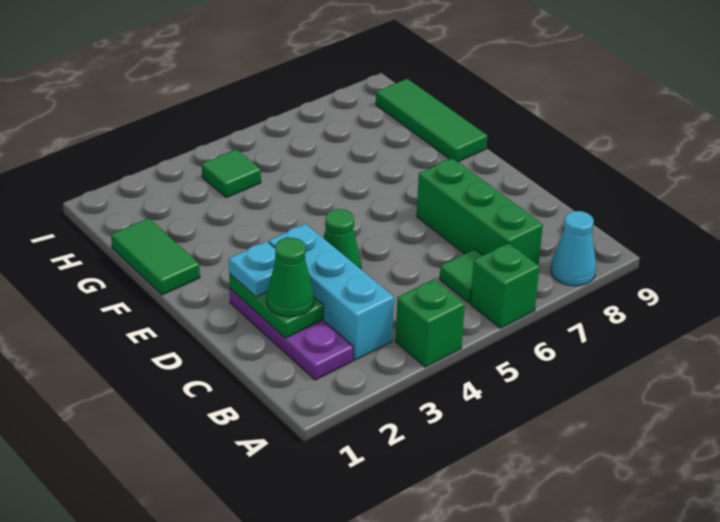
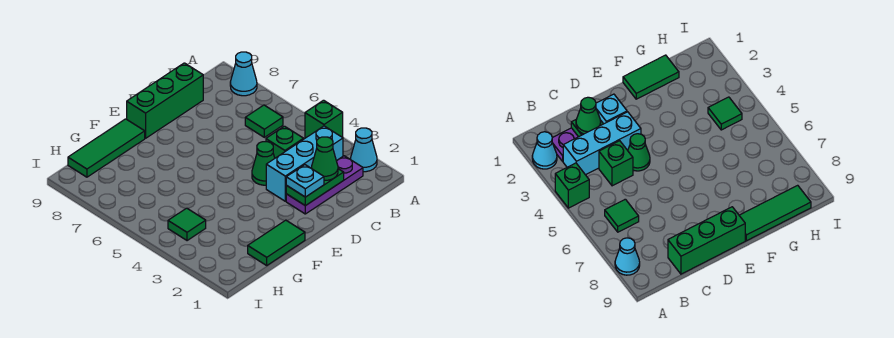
none -> cyan cone A2 level 1
green brick A6 level 1 -> green brick C4 level 1
green brick B7:D7 level 1 -> green brick C9:E9 level 1

